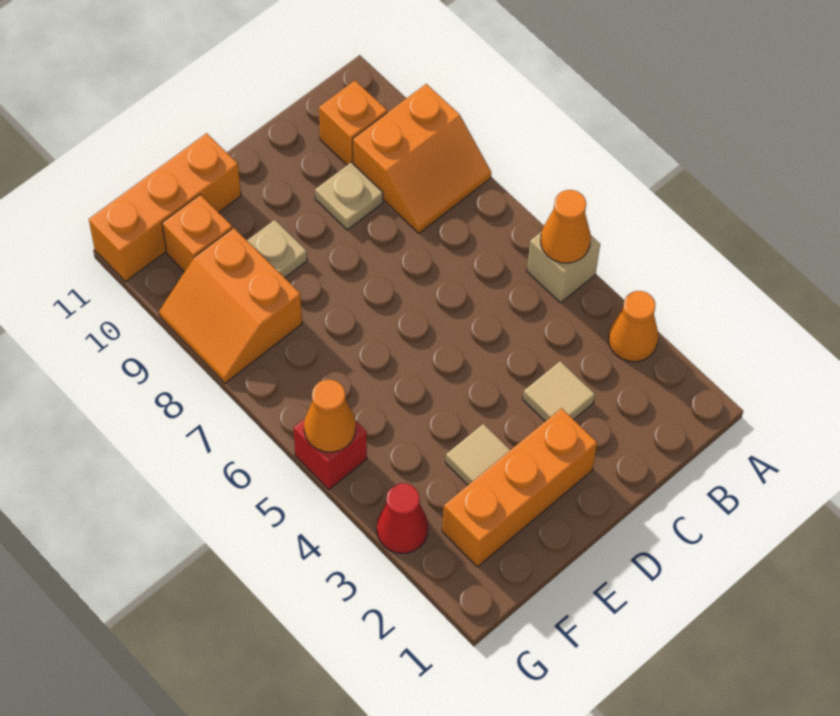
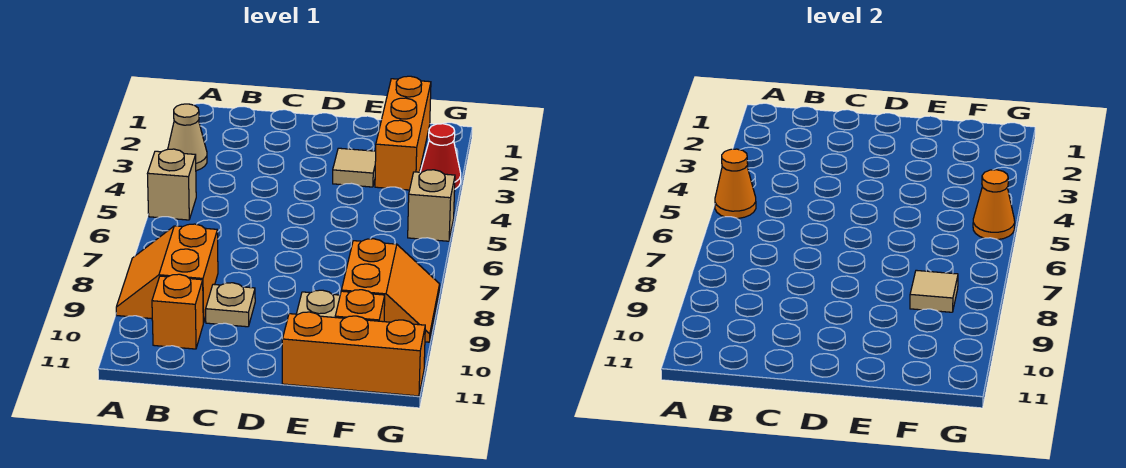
orange cone A3 level 1 -> tan cone A3 level 1
orange slope A8:B9 level 1 top 9 -> orange slope A8:B9 level 1 top B
tan tile C3 level 1 -> tan tile F8 level 2
orange brick D2:F2 level 1 -> orange brick F1:F3 level 1
red brick G5 level 1 -> tan brick G5 level 1

